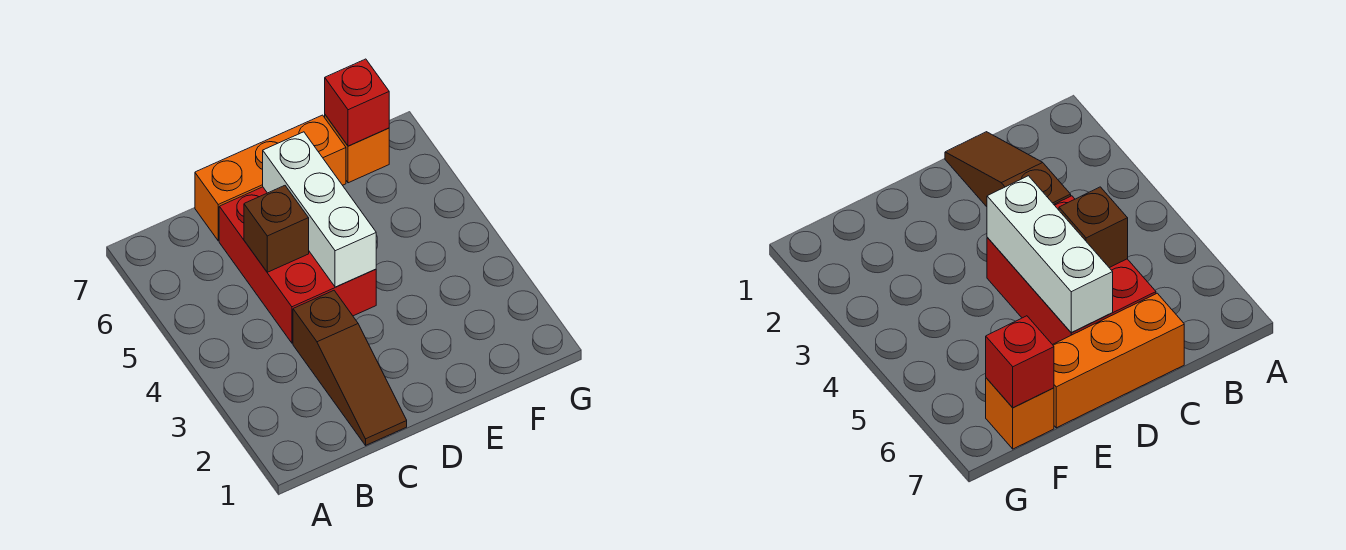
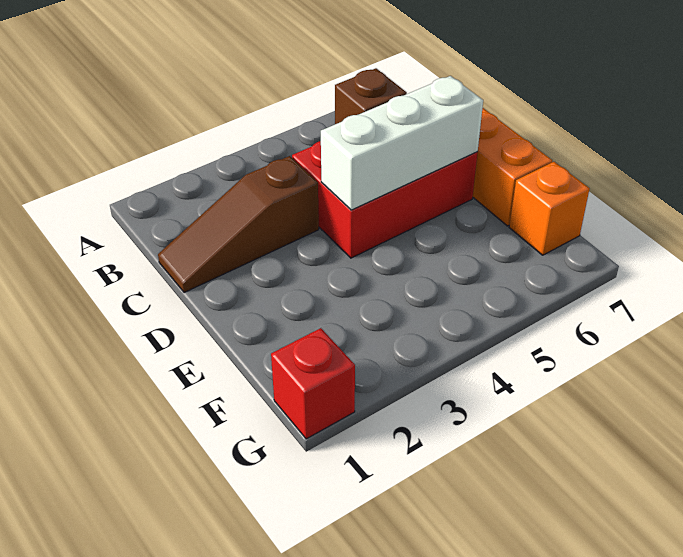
red brick F7 level 2 -> red brick G1 level 1

